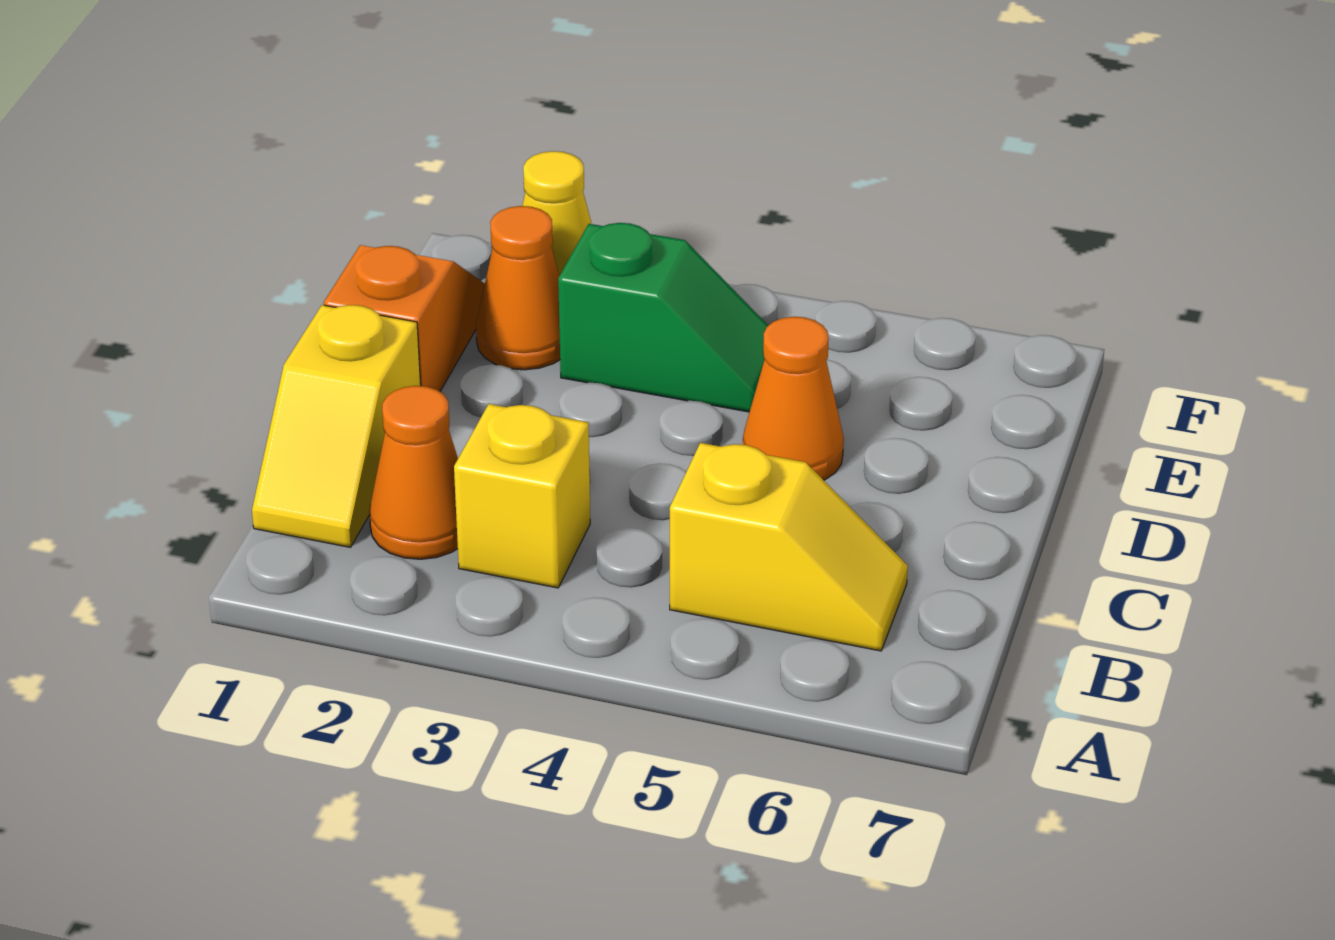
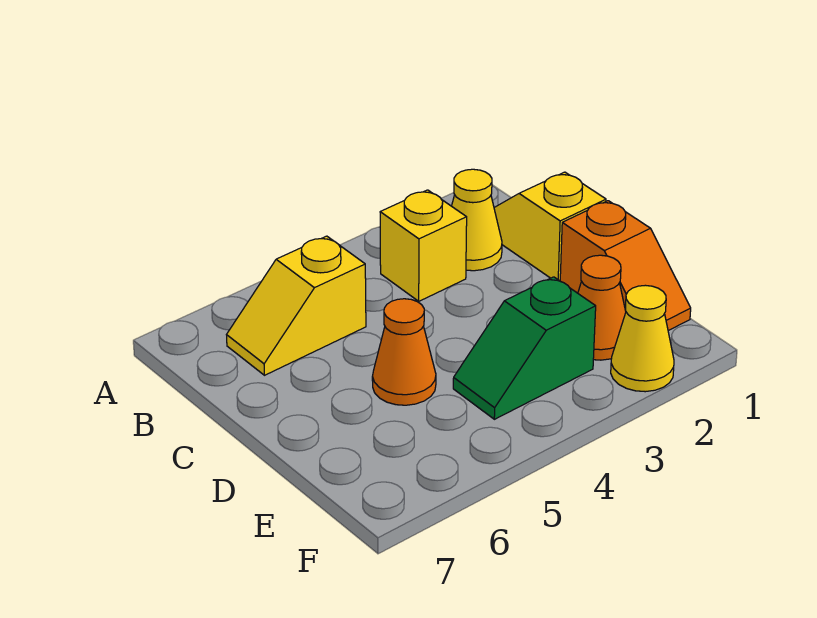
orange cone B2 level 1 -> yellow cone B2 level 1

